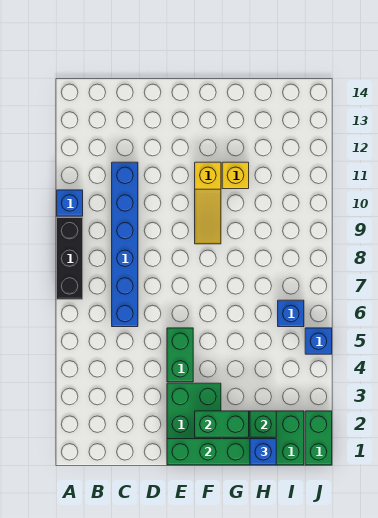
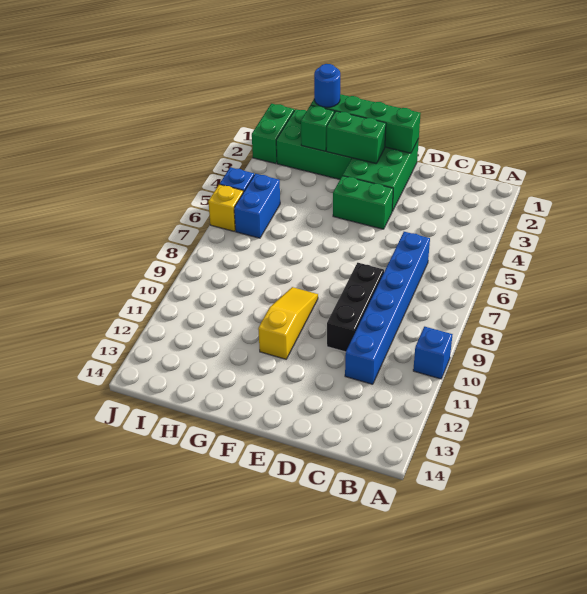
black brick A7:A9 level 1 -> black brick D8:D10 level 1
green brick E4:E5 level 1 -> green brick E4:F4 level 1
yellow brick G11 level 1 -> yellow brick J6 level 1
blue brick H1 level 3 -> blue round brick H1 level 3
blue brick I6 level 1 -> blue brick I5:I6 level 1

